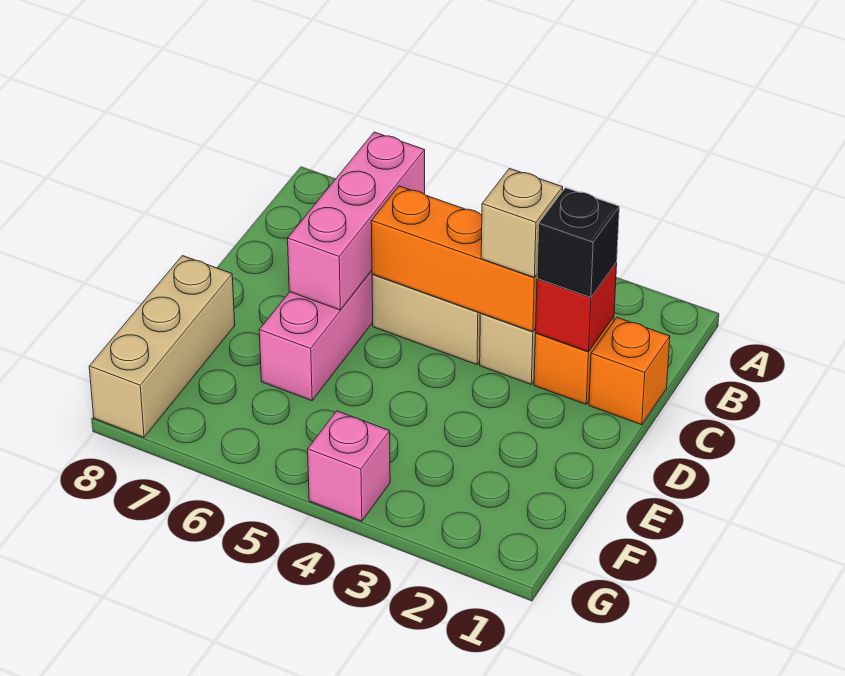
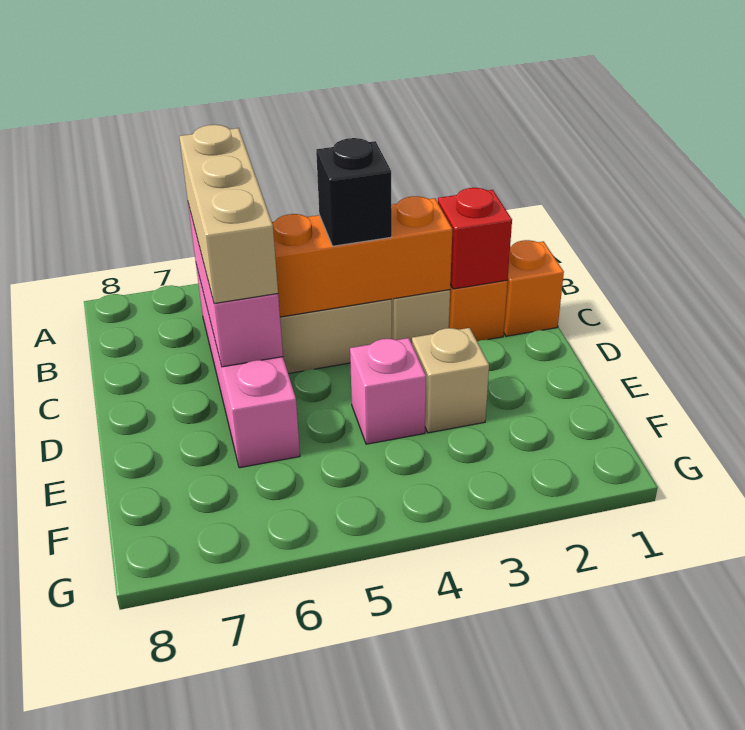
black brick C2 level 3 -> black brick C4 level 3
tan brick C3 level 3 -> tan brick E3 level 1
tan brick E8:G8 level 1 -> tan brick B6:D6 level 3
pink brick G4 level 1 -> pink brick E4 level 1

